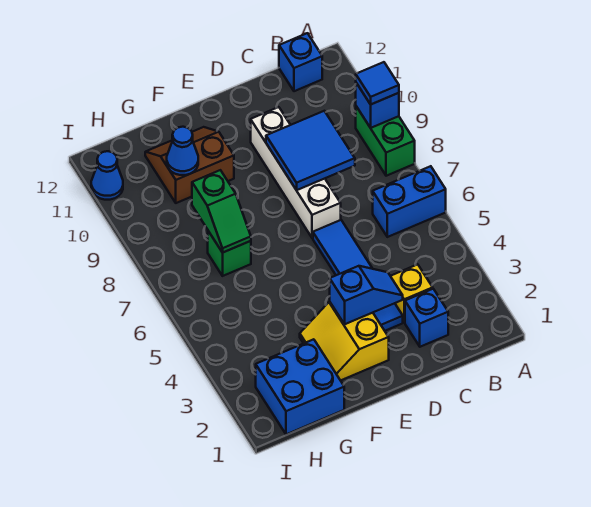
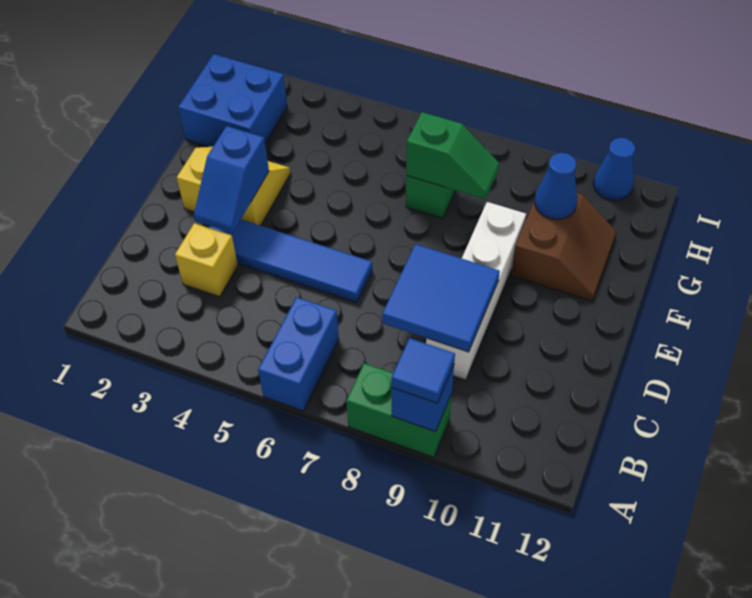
blue brick B12 level 1 -> none
blue brick C2 level 1 -> none
white brick D7:D10 level 1 -> white brick C9:F9 level 1
green slope G7:G8 level 2 top 8 -> green slope G7:G8 level 2 top 7

